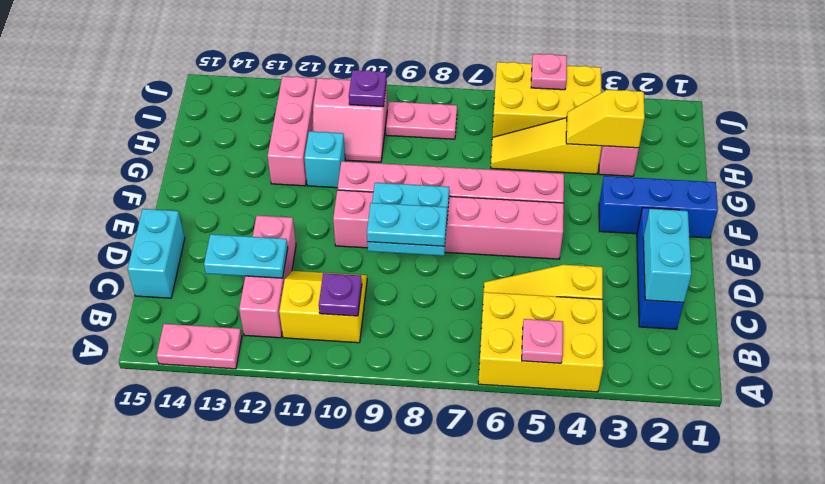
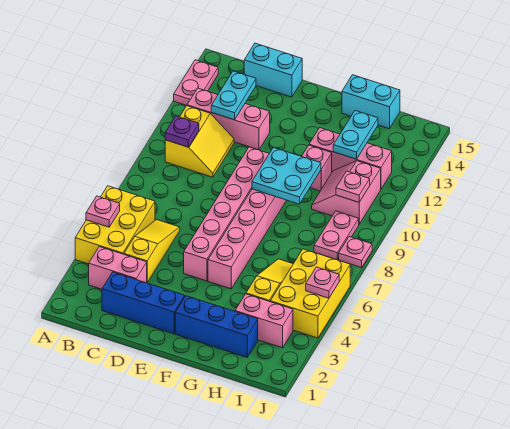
none -> pink brick B3:C3 level 1
cyan brick C2:D2 level 2 -> cyan brick G15:H15 level 1
cyan plate D8:E9 level 2 -> cyan plate F9:G10 level 2
cyan plate D8:D9 level 3 -> cyan plate H12:H13 level 2
blue brick F1:F3 level 1 -> blue brick F2:H2 level 1
cyan brick G11 level 1 -> pink brick G11 level 1
yellow slope H3:H4 level 2 top 3 -> none
purple plate I10 level 2 -> pink plate I10 level 2
none -> pink plate J8 level 1

